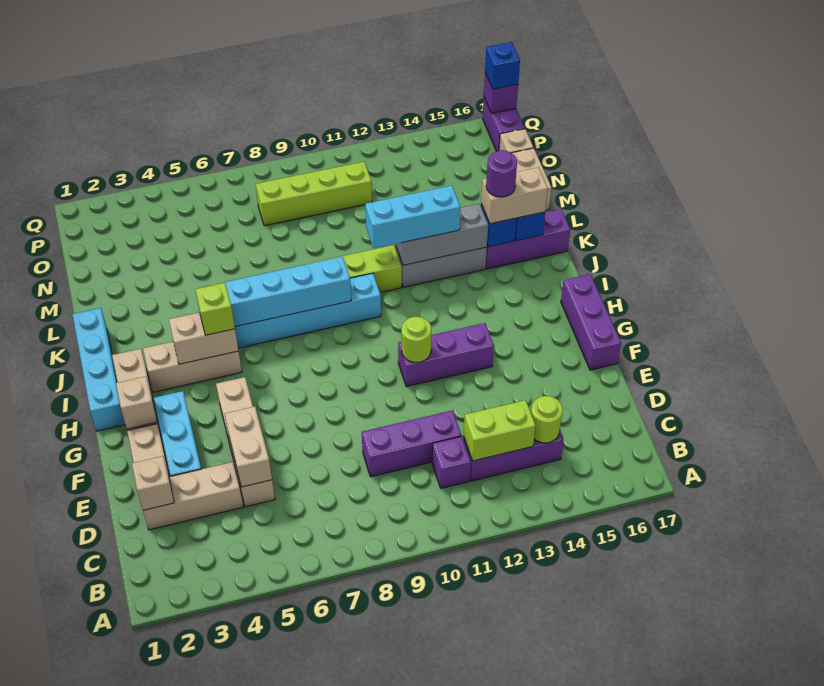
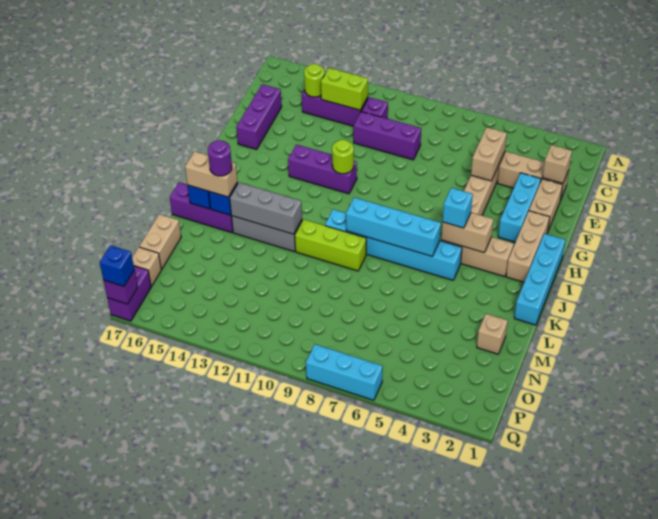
purple brick F17:H17 level 1 -> purple brick D16:F16 level 1
tan brick G2 level 2 -> tan brick M2 level 1
lime brick I5 level 3 -> cyan brick I5 level 3
cyan brick K11:K13 level 3 -> cyan brick Q6:Q8 level 1
lime brick O8:O11 level 1 -> none

